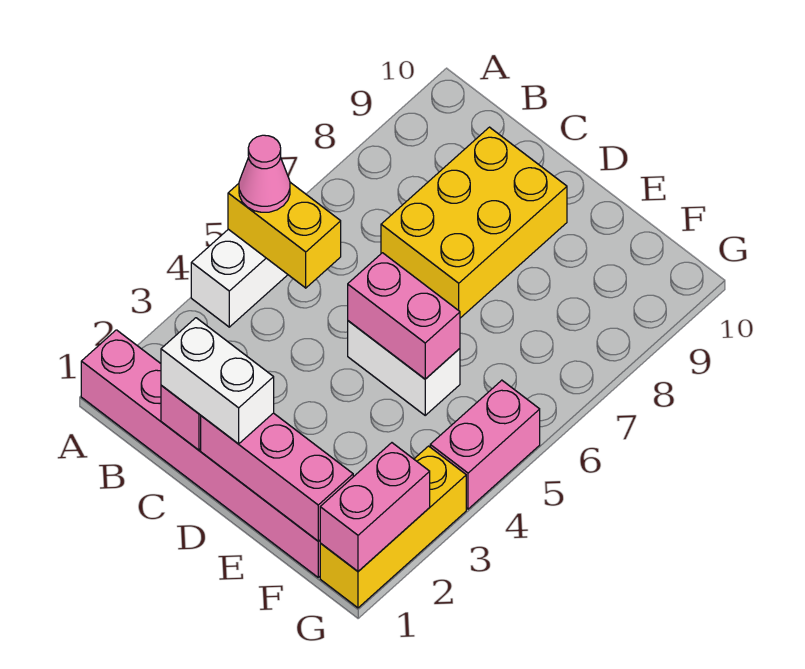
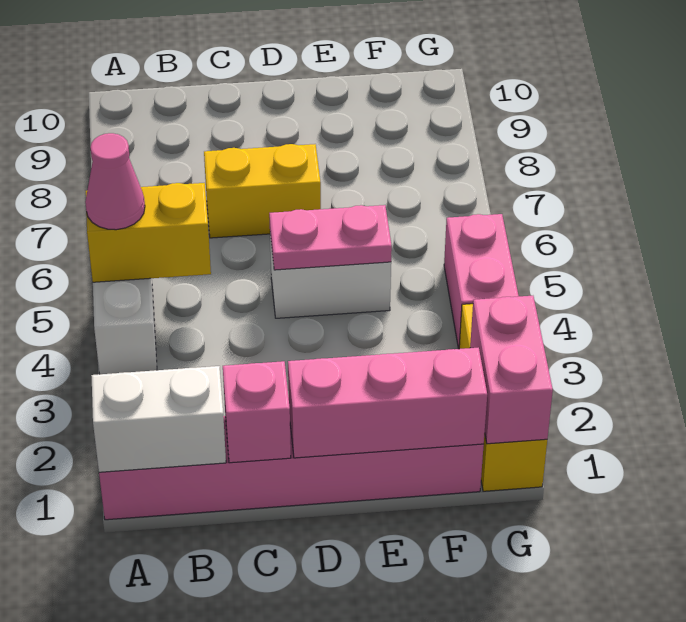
white brick C1:D1 level 3 -> white brick A1:B1 level 2
yellow brick C7:D9 level 1 -> yellow brick C7:D7 level 1
pink brick D5:E5 level 2 -> pink plate D5:E5 level 2

